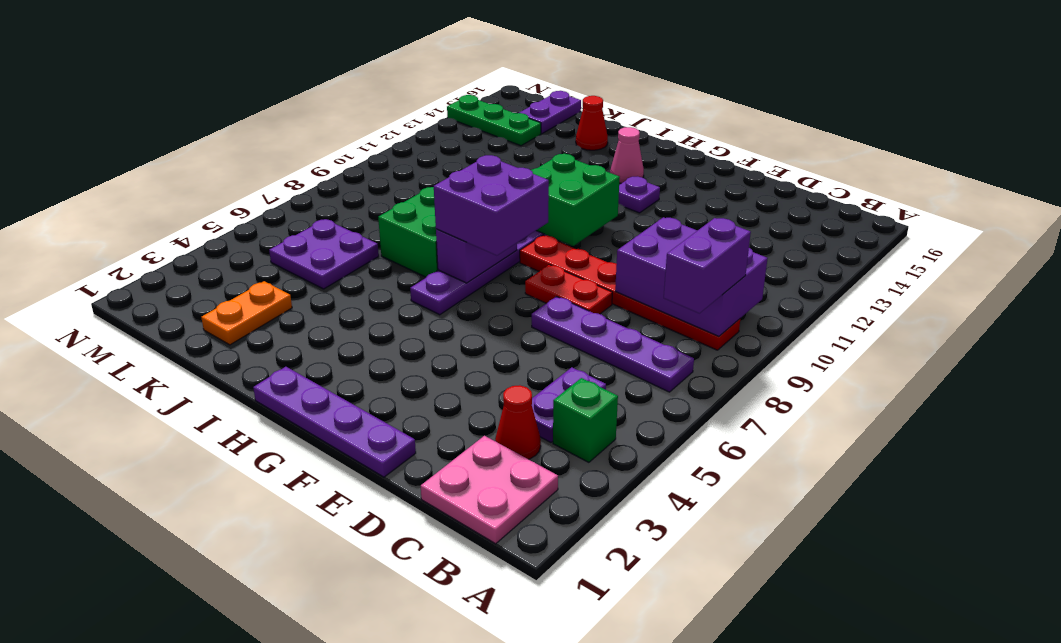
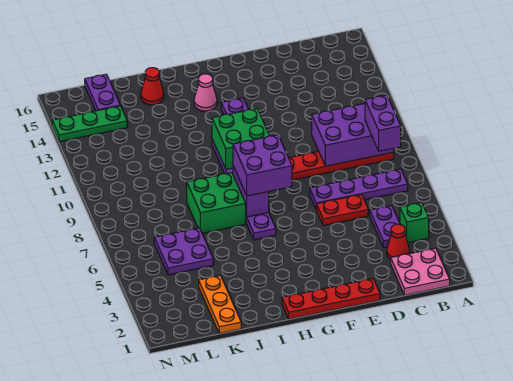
purple plate E1:H1 level 1 -> red plate E1:H1 level 1
red plate E8:F8 level 1 -> red plate D6:E6 level 1
orange plate K2:K3 level 1 -> orange plate K1:K3 level 1

